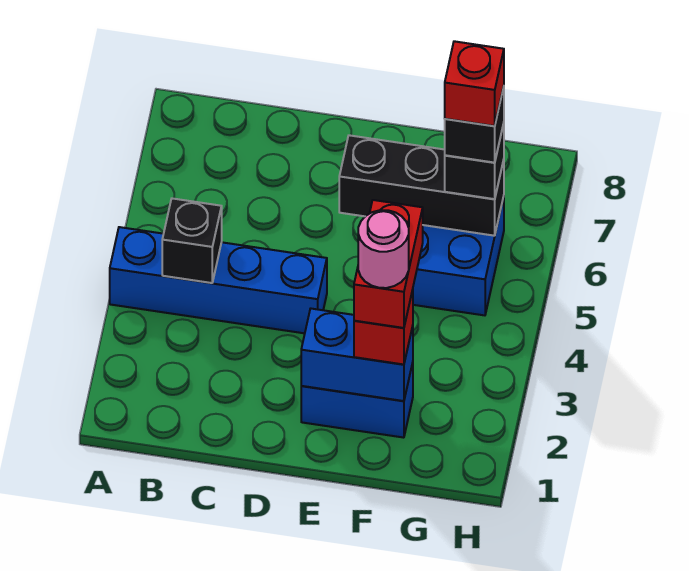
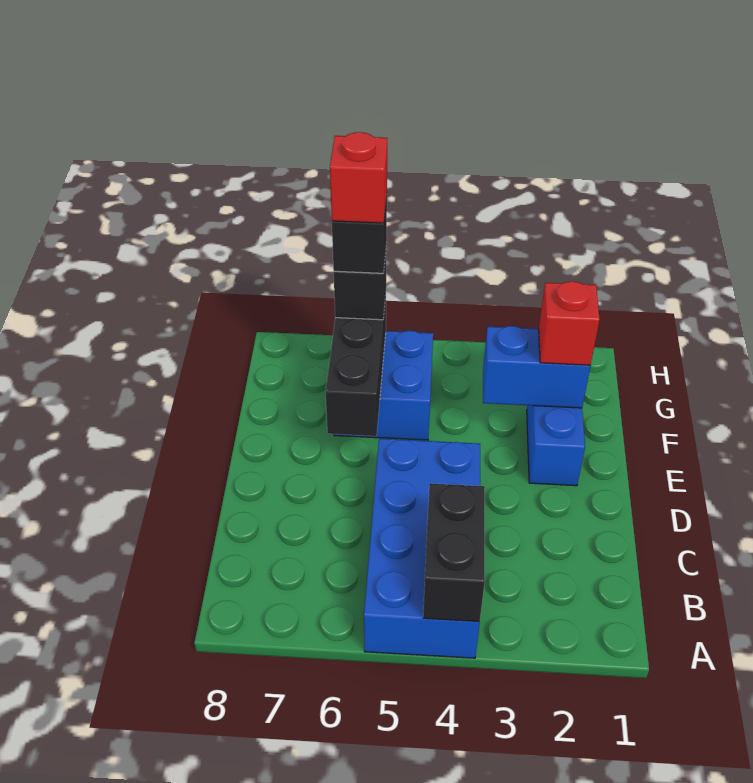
blue brick A4:D4 level 1 -> blue brick A4:D5 level 1
black brick B4 level 2 -> black brick A4:B4 level 2
blue brick E2:F2 level 2 -> blue brick F2:F3 level 2
red brick F2:F3 level 4 -> none
pink round brick F2 level 5 -> none

